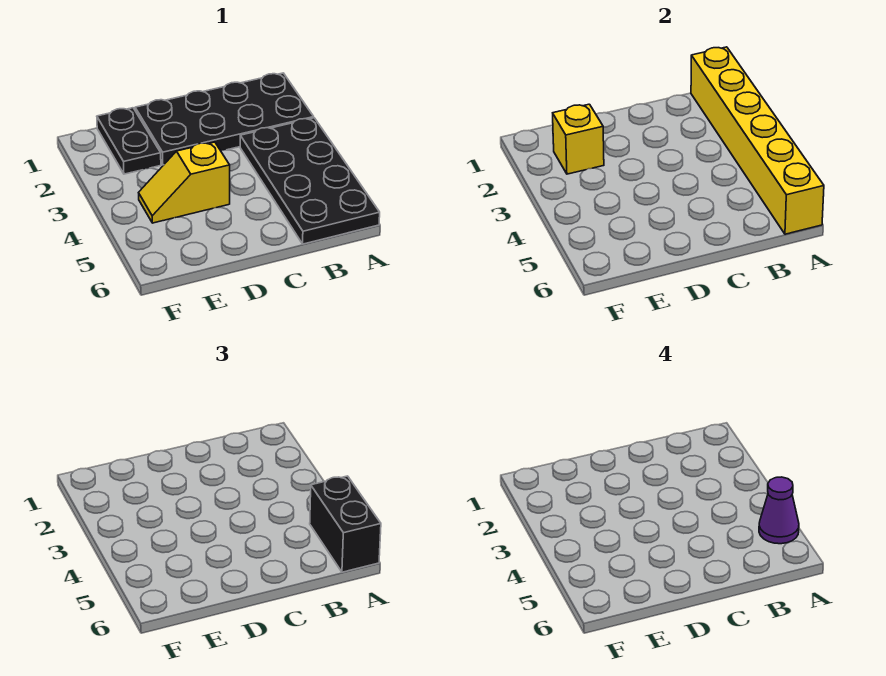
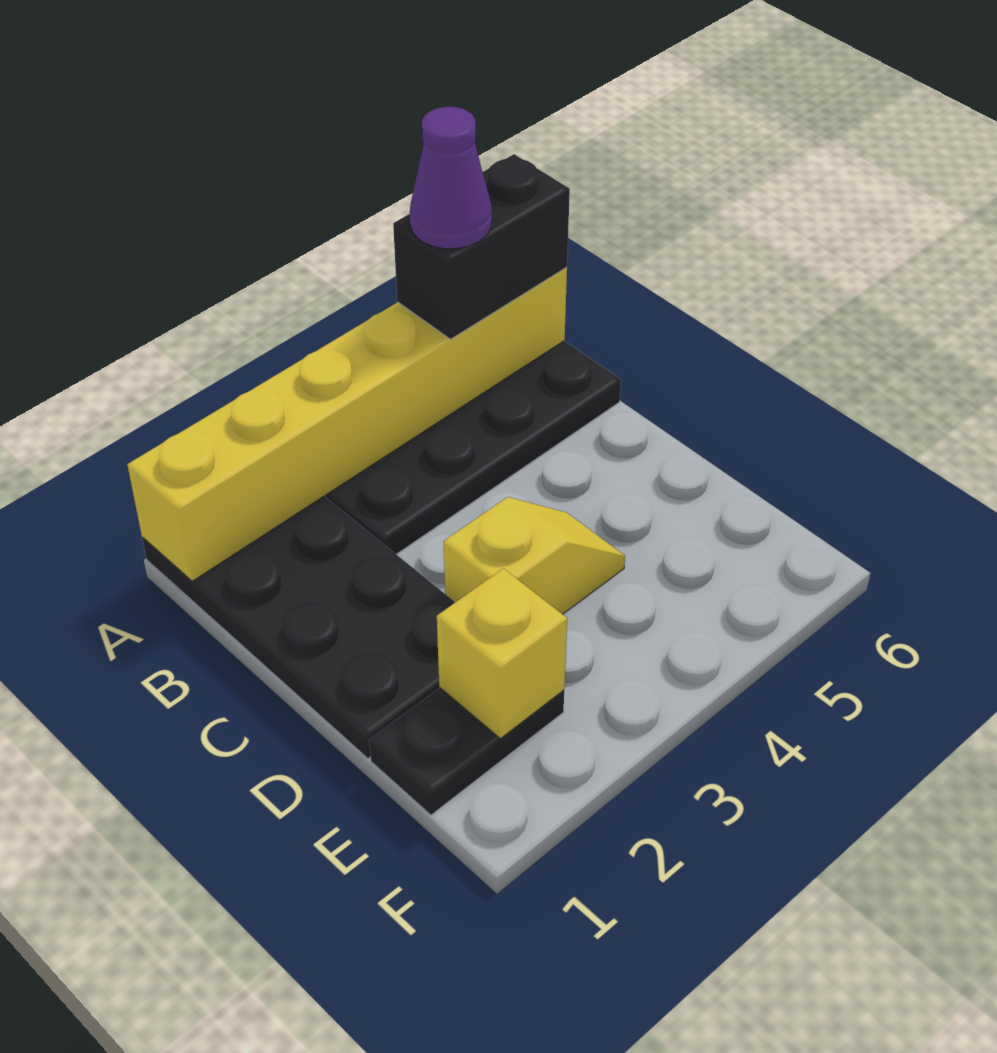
yellow slope D4:E4 level 1 top D -> yellow slope D3:D4 level 1 top 3

